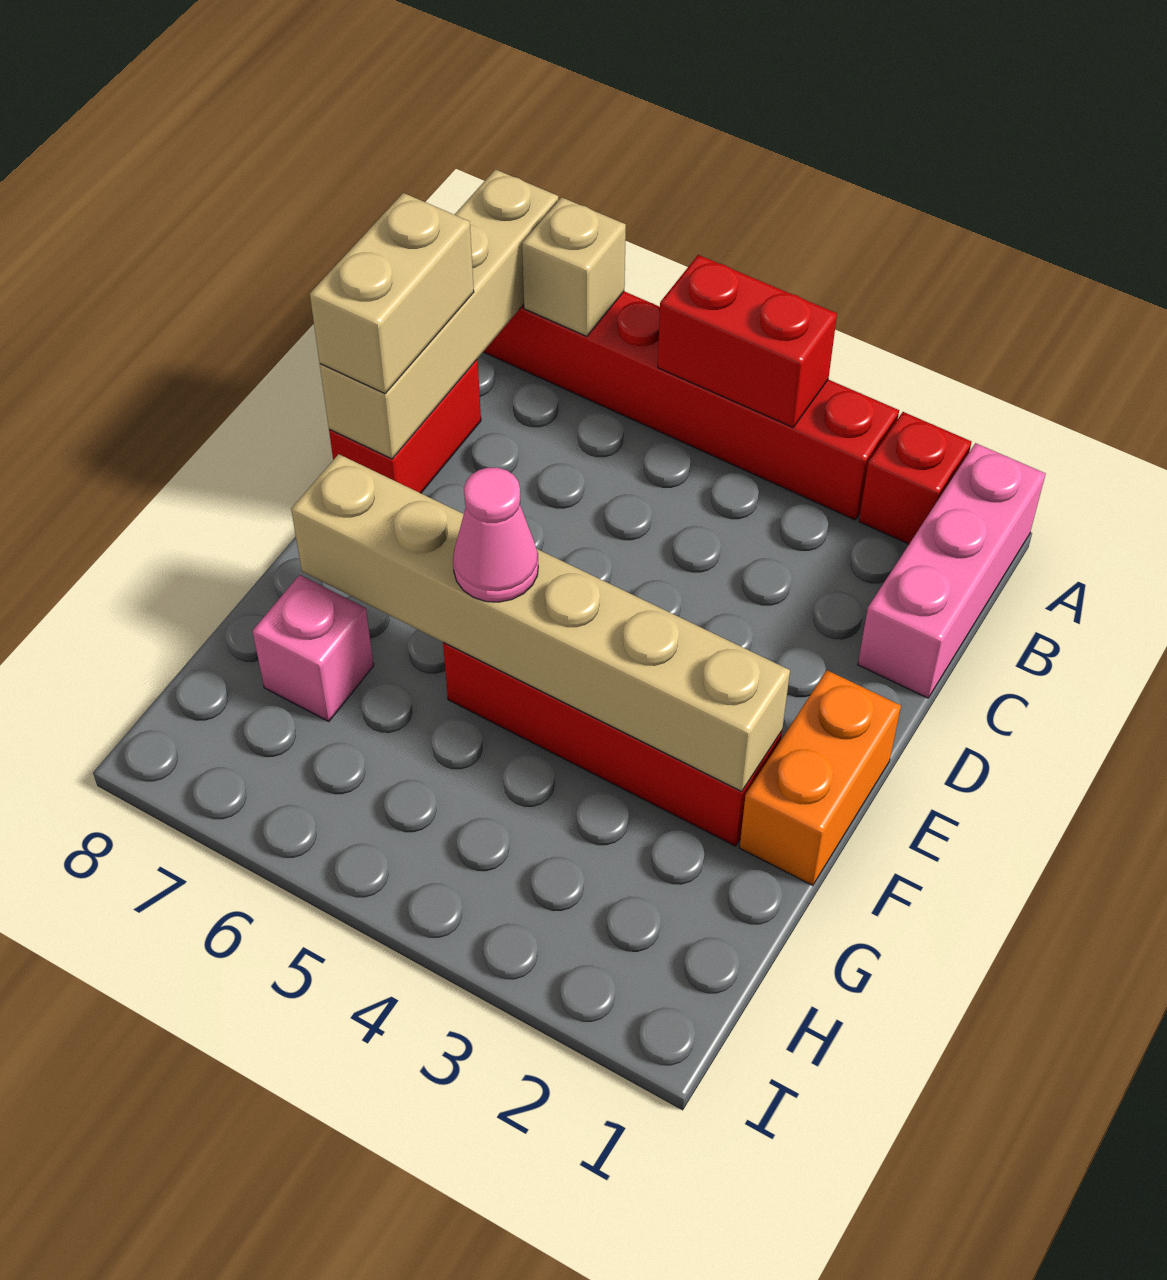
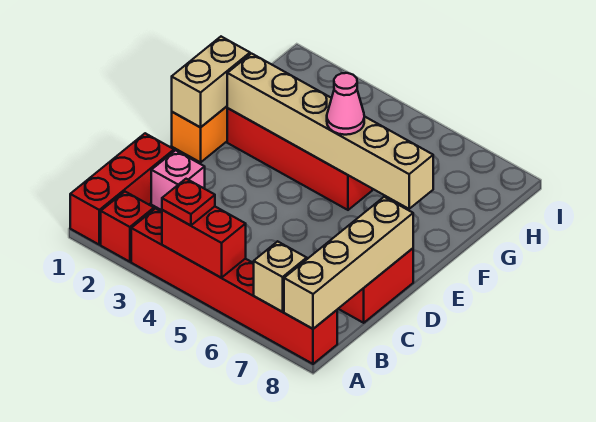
pink brick A1:C1 level 1 -> red brick A1:C1 level 1
none -> red plate A4 level 3
tan brick C8:D8 level 3 -> tan brick E1:F1 level 2
pink brick G7 level 1 -> pink brick C2 level 1

